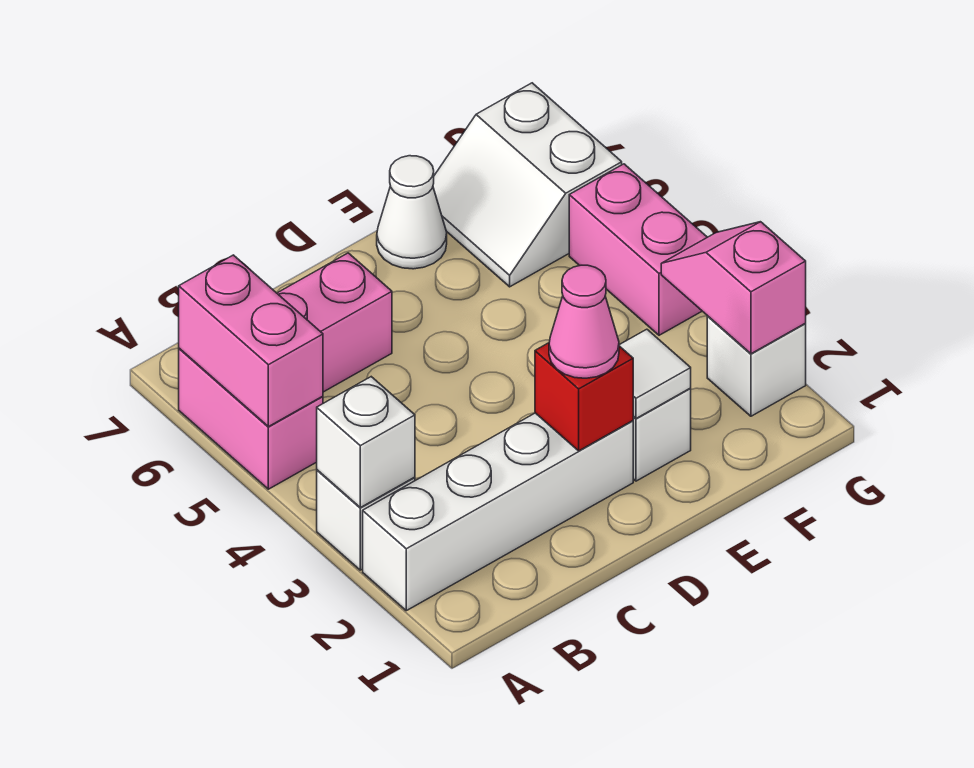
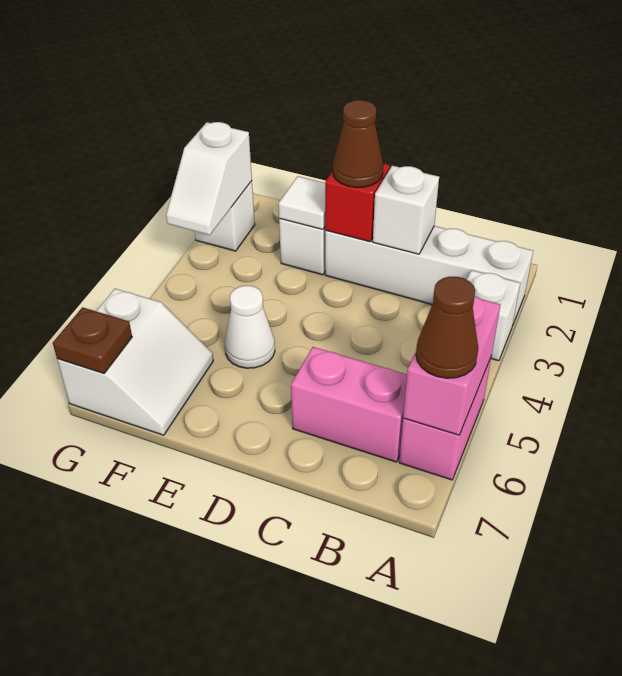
white brick A3 level 2 -> white brick C2 level 2
none -> brown cone A6 level 3
pink cone D2 level 3 -> brown cone D2 level 3
white cone E7 level 1 -> white cone E5 level 1
pink slope G2:G3 level 2 top 2 -> white slope G2:G3 level 2 top 2
pink brick G4:G5 level 1 -> none
none -> brown plate G7 level 2

